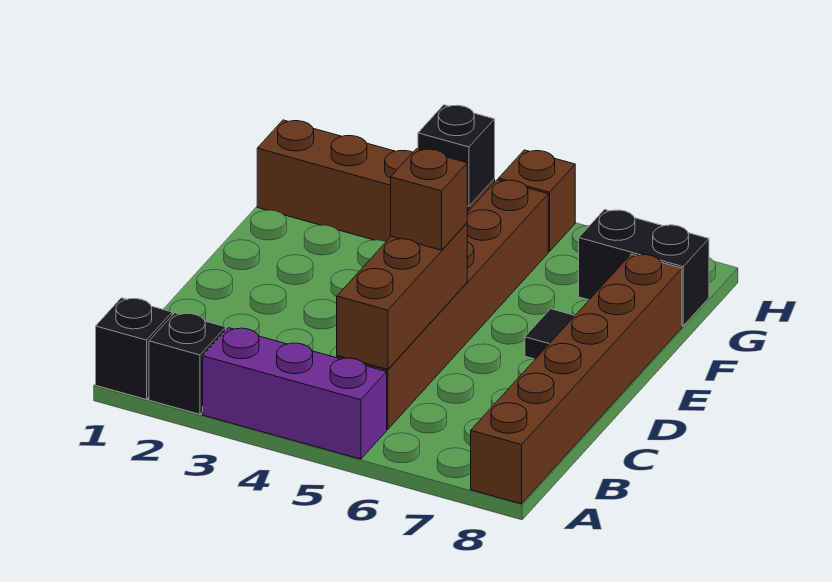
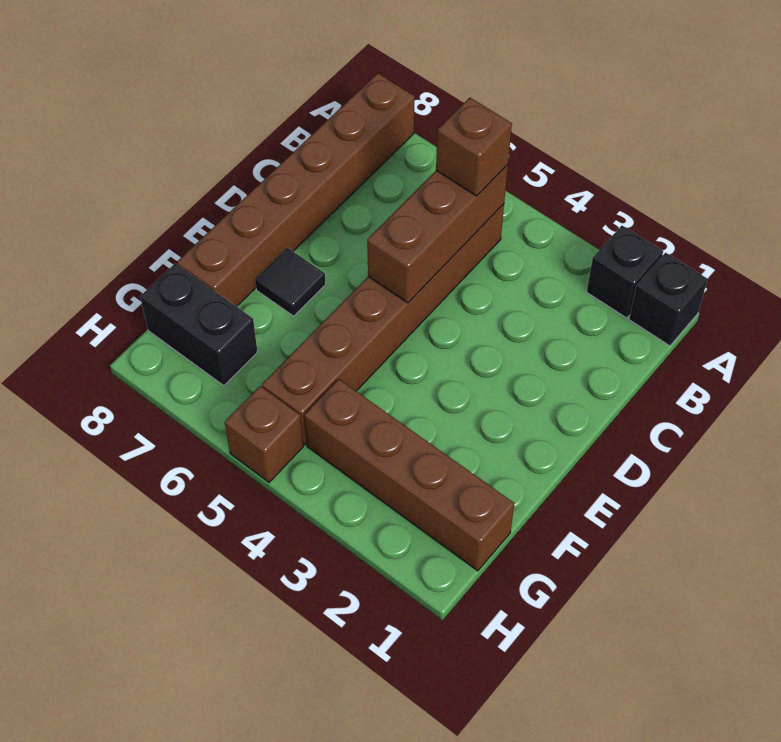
purple brick A3:A5 level 1 -> none
brown brick D5 level 3 -> brown brick B5 level 3
black brick G4 level 2 -> none

